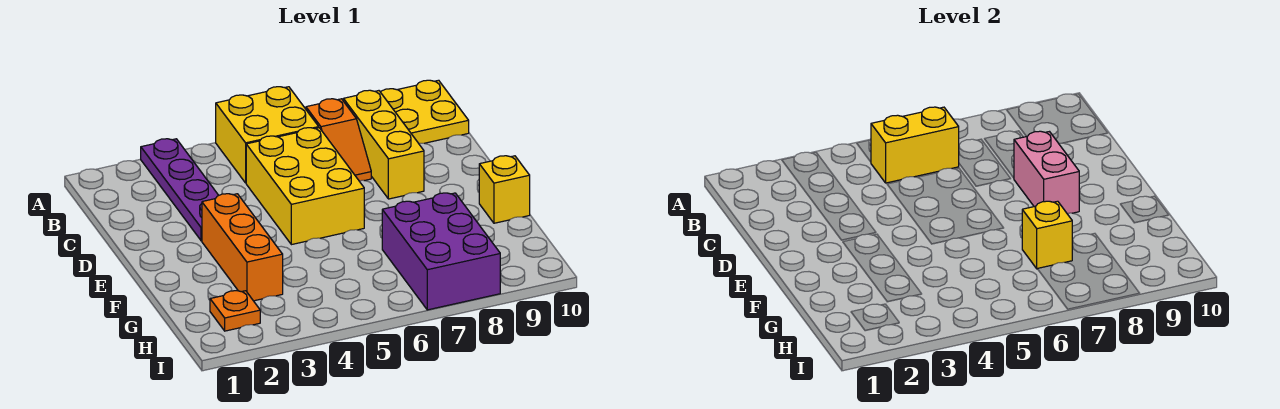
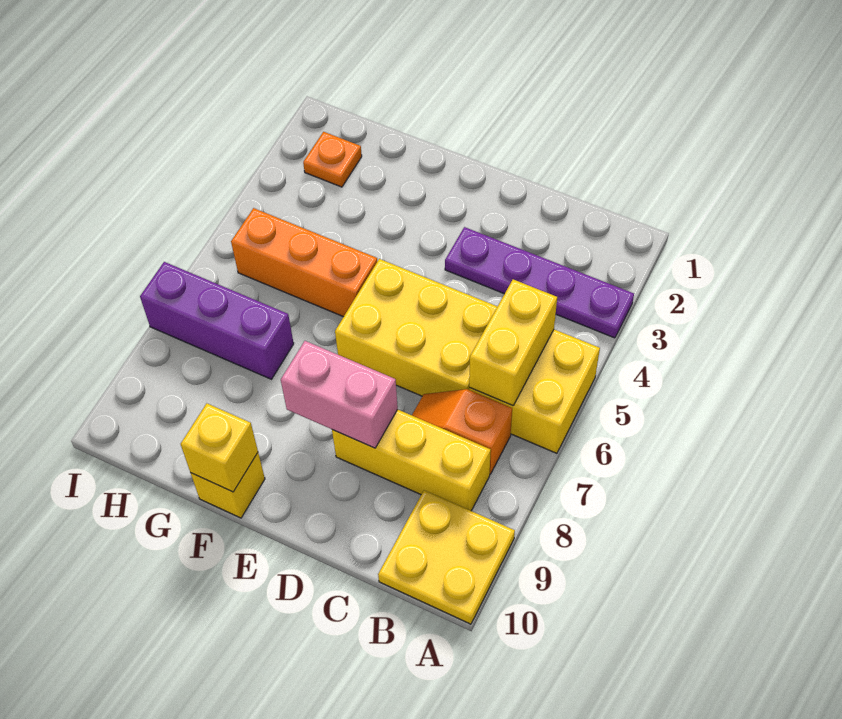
orange brick E3:G3 level 1 -> orange brick F5:H5 level 1
purple brick G7:I8 level 1 -> purple brick G7:I7 level 1
yellow brick G7 level 2 -> yellow brick F10 level 2

